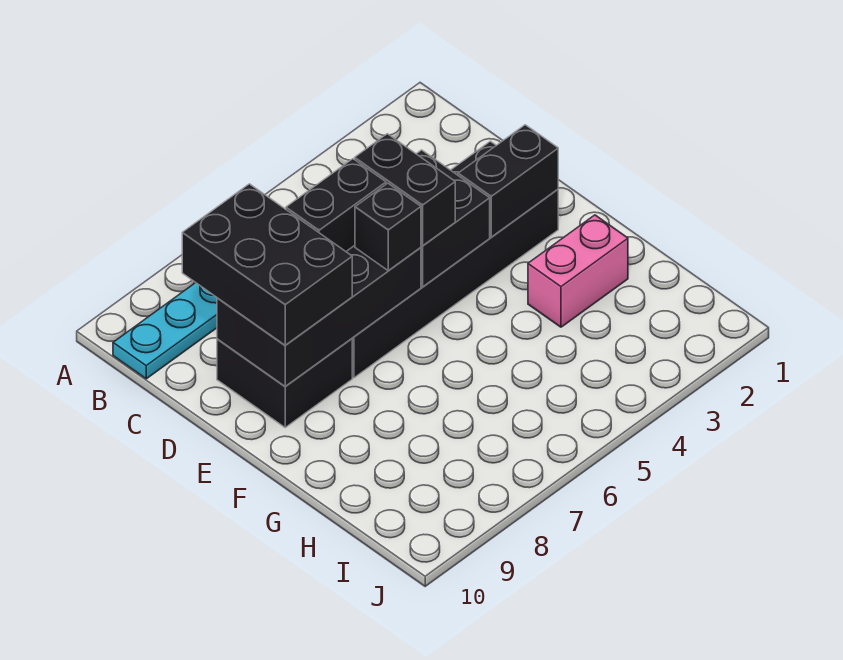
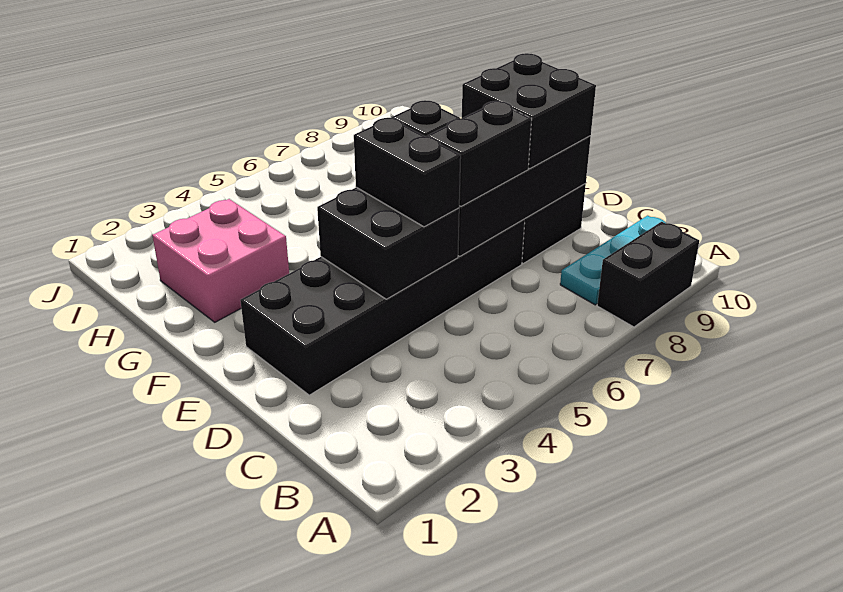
black brick C8:E9 level 3 -> black brick D8:E9 level 3
black brick E2:E3 level 2 -> black brick A8:A9 level 1
pink brick G2:G3 level 1 -> pink brick G2:H3 level 1

